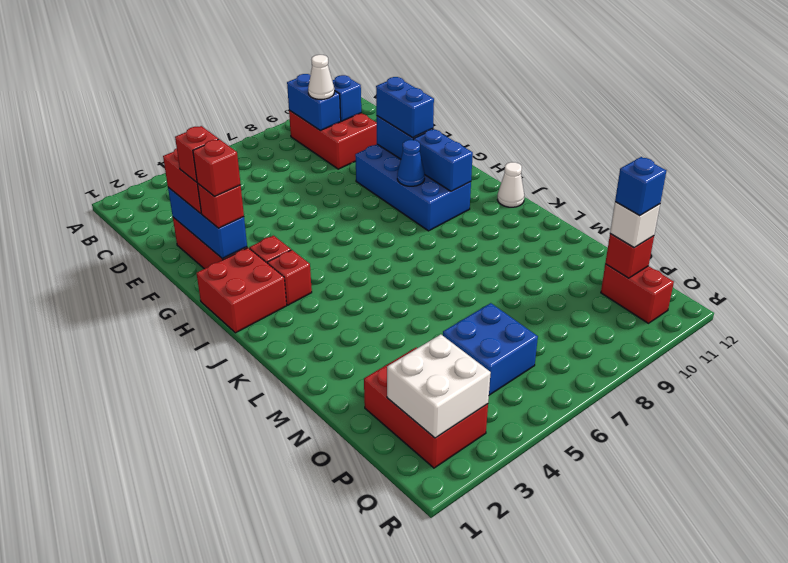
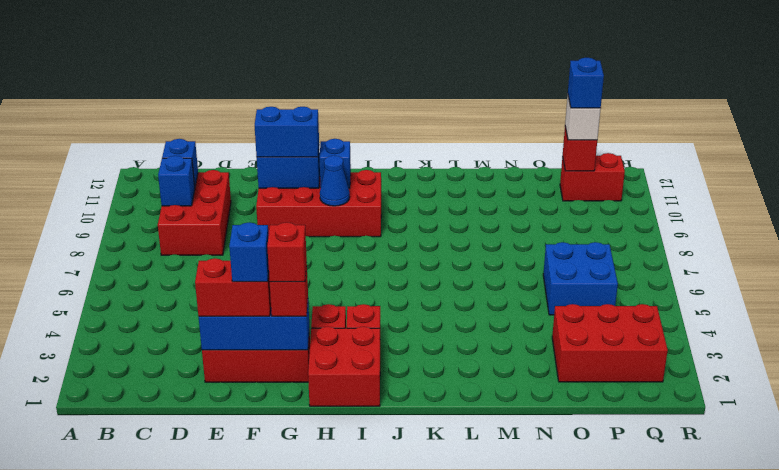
red brick B9:D10 level 1 -> red brick C8:D10 level 1
blue brick B9:C9 level 2 -> blue brick C9 level 2
white cone C9 level 3 -> none
red brick F2 level 4 -> blue brick F2 level 4
blue brick F9:I10 level 1 -> red brick F9:I10 level 1
blue brick H10:I10 level 2 -> blue brick H10 level 2
white cone J12 level 1 -> none
white brick P2:Q3 level 2 -> none

